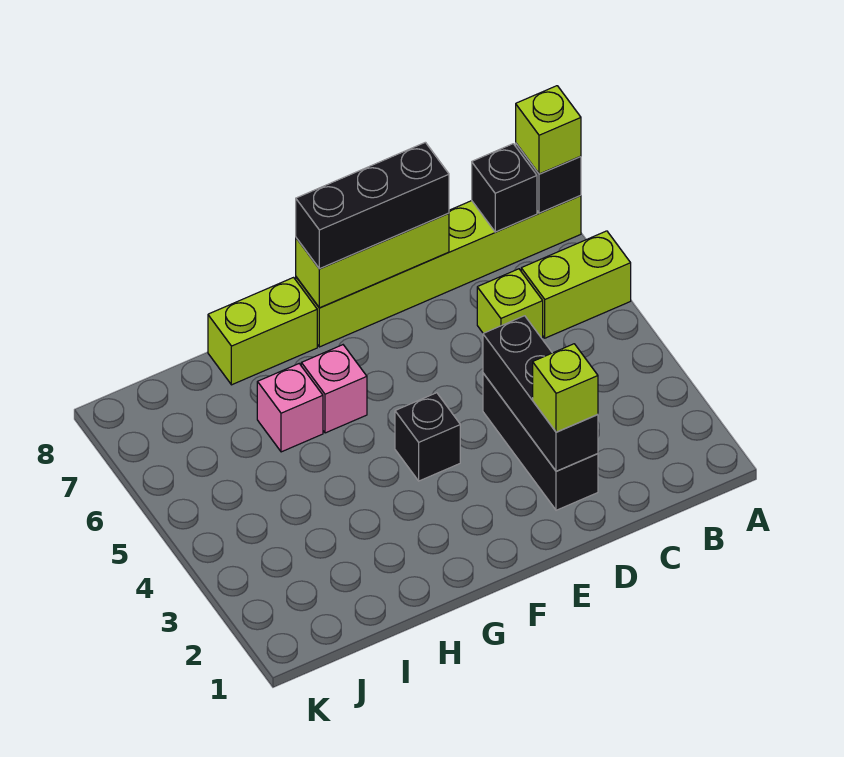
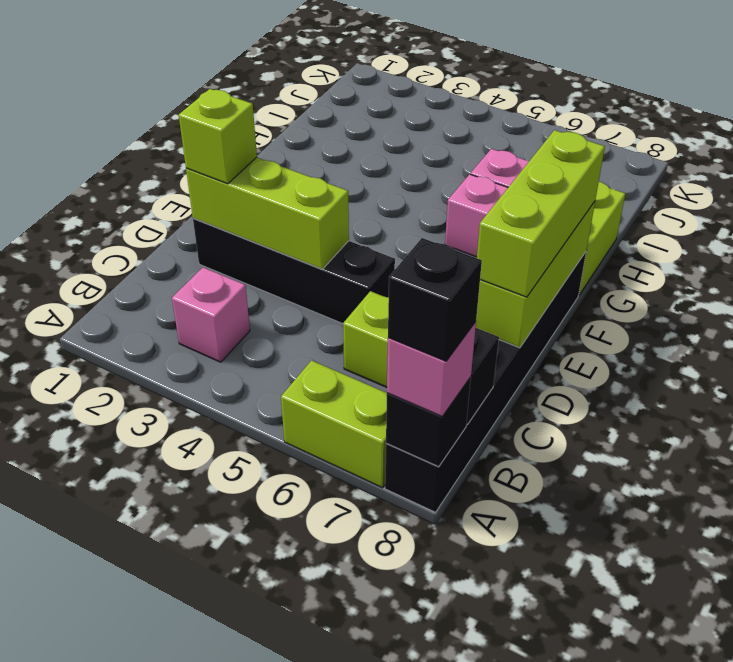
lime brick A6:B6 level 1 -> lime brick A6:A7 level 1
lime brick A8:F8 level 1 -> black brick A8:F8 level 1
lime brick A8 level 3 -> pink brick A8 level 3
none -> pink brick B3 level 1
black brick D2:D4 level 1 -> black brick D2:D5 level 1
black brick D2:D4 level 2 -> lime brick D2:D4 level 2
black brick D8:F8 level 3 -> lime brick D8:F8 level 3
black brick F4 level 1 -> black brick A8 level 4

